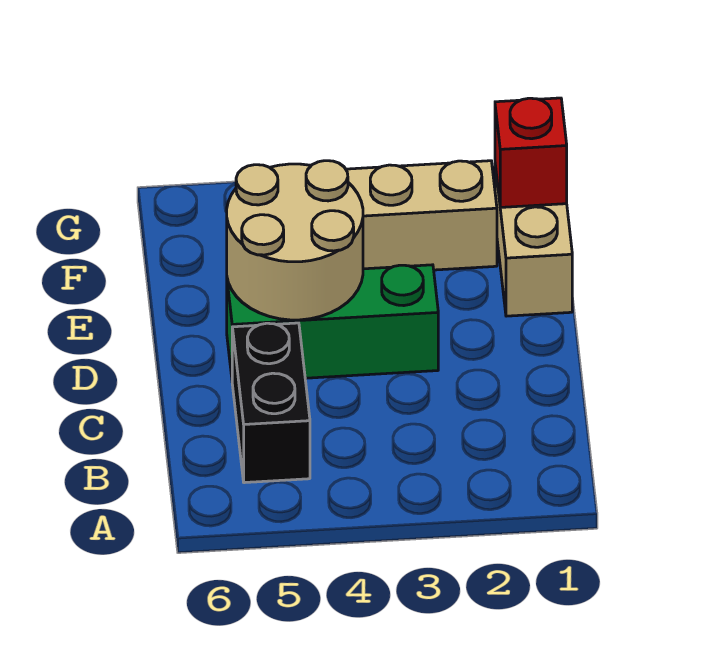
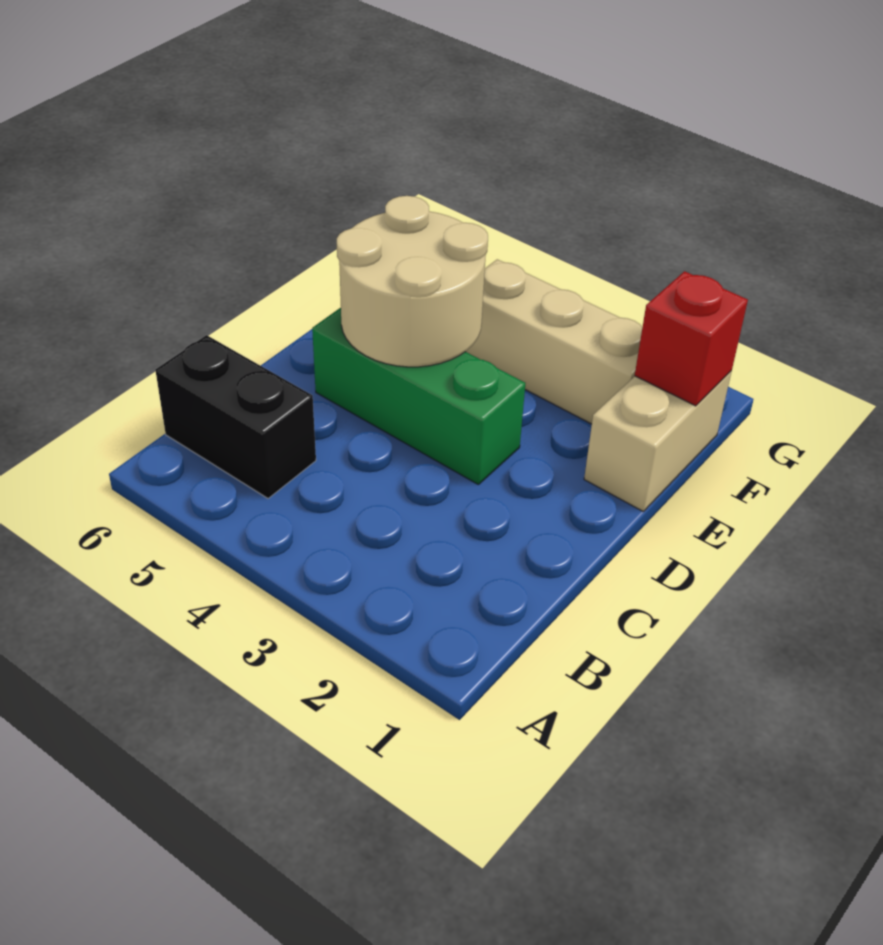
black brick B5:C5 level 1 -> black brick B5:B6 level 1

